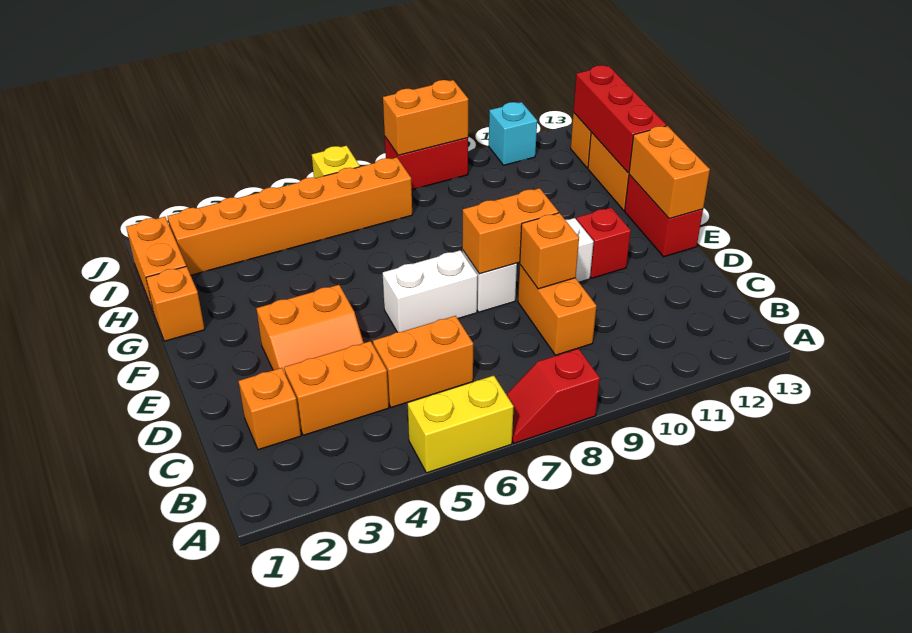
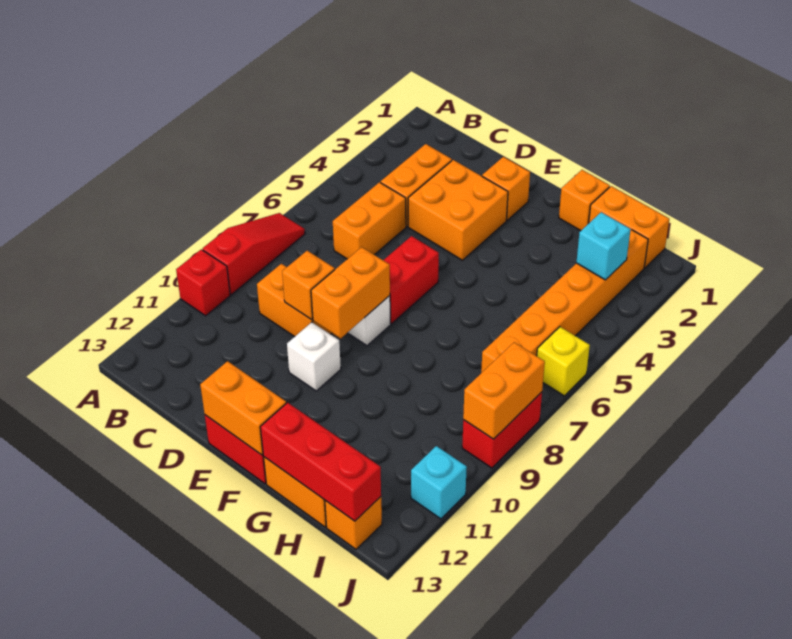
yellow brick A5:A6 level 1 -> none
red slope A7:A8 level 1 top 8 -> red slope A7:A9 level 1 top 9
orange brick C2 level 1 -> orange brick E2 level 1
orange slope D3:E4 level 1 top E -> orange brick D3:E4 level 1
white brick E6:E7 level 1 -> red brick E6:E7 level 1
red brick E11 level 1 -> red brick A10 level 1
none -> cyan brick I3 level 2

